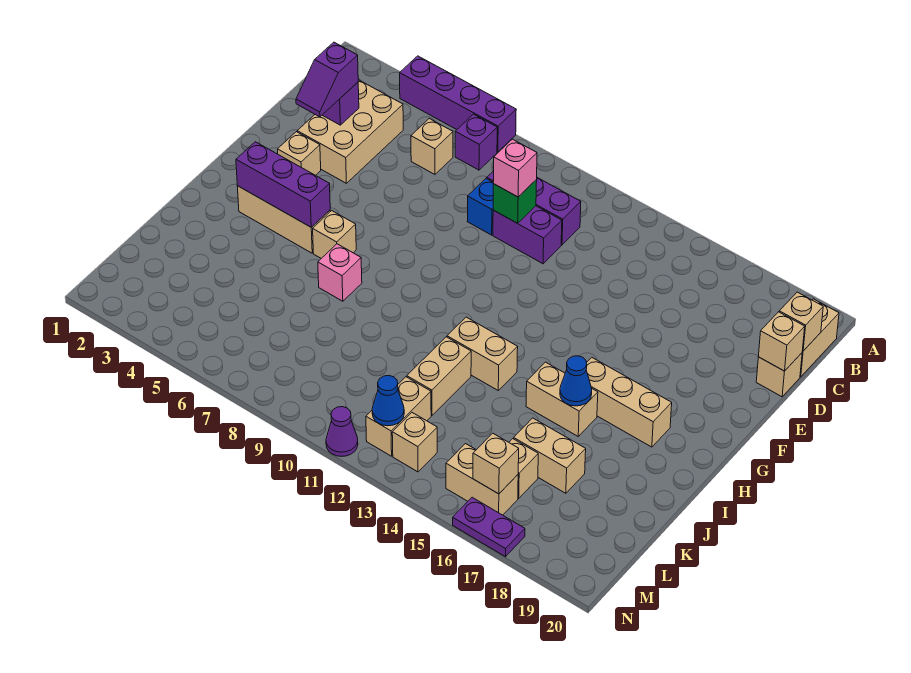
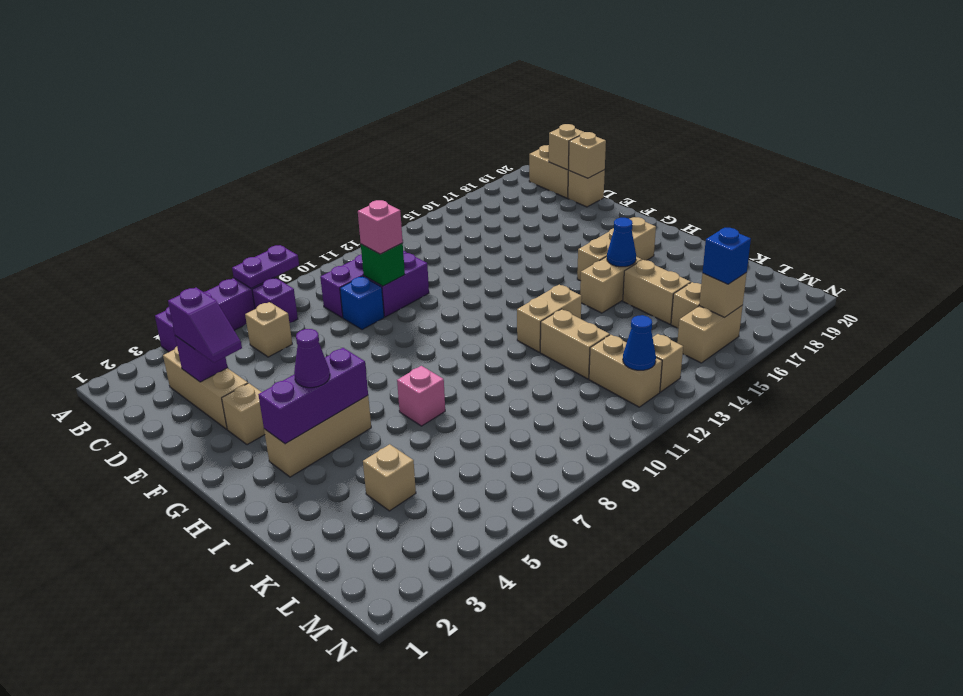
tan brick C3:E4 level 1 -> tan brick C3:E3 level 1
tan brick H6 level 1 -> tan brick K4 level 1
tan brick K16:K17 level 1 -> tan brick J16:K16 level 1
none -> blue brick M16 level 3
purple cone N11 level 1 -> purple cone H4 level 3
purple plate N16:N17 level 1 -> purple plate A7:A8 level 2

